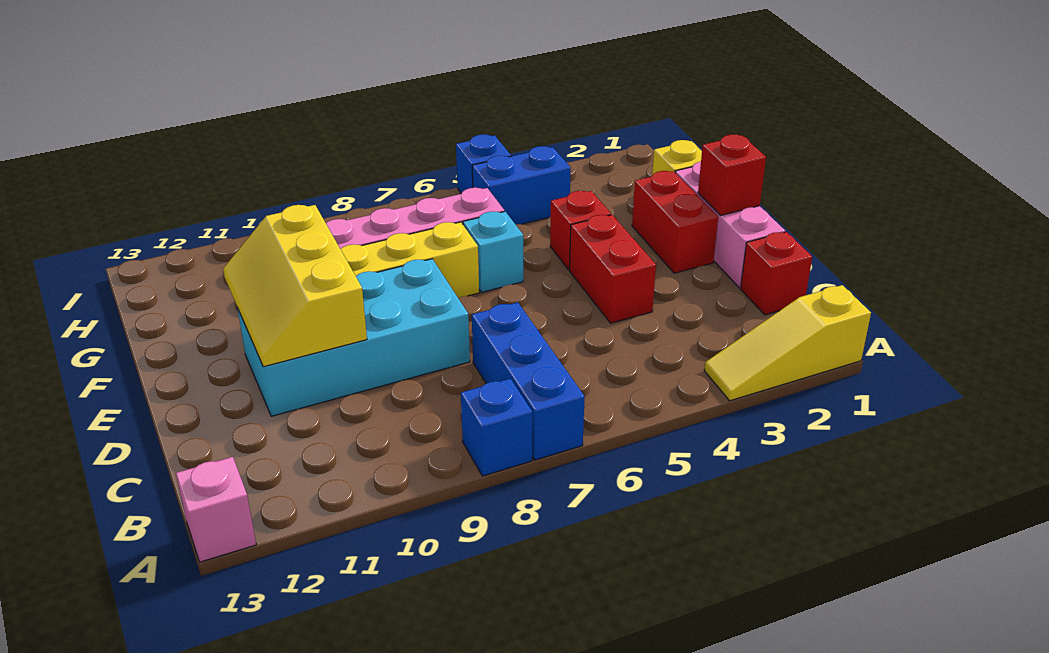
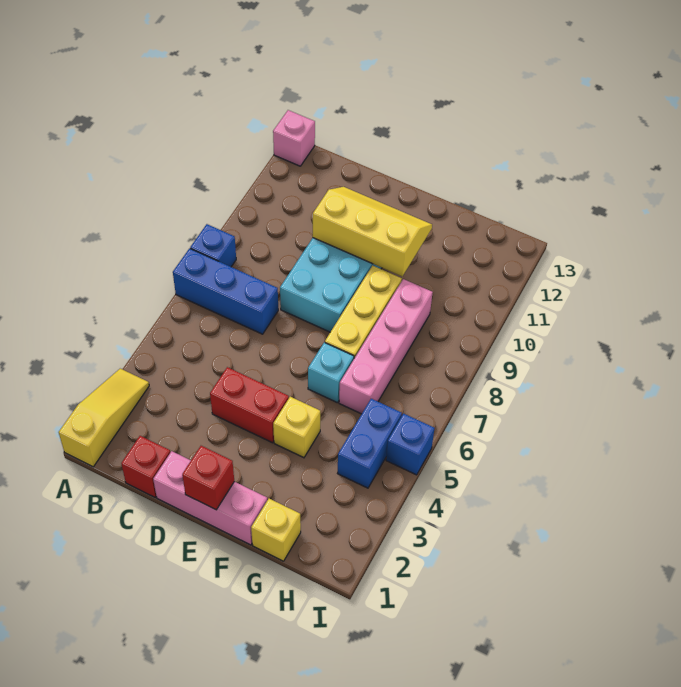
red brick E2:F2 level 1 -> none
red brick F4 level 1 -> yellow brick F4 level 1

